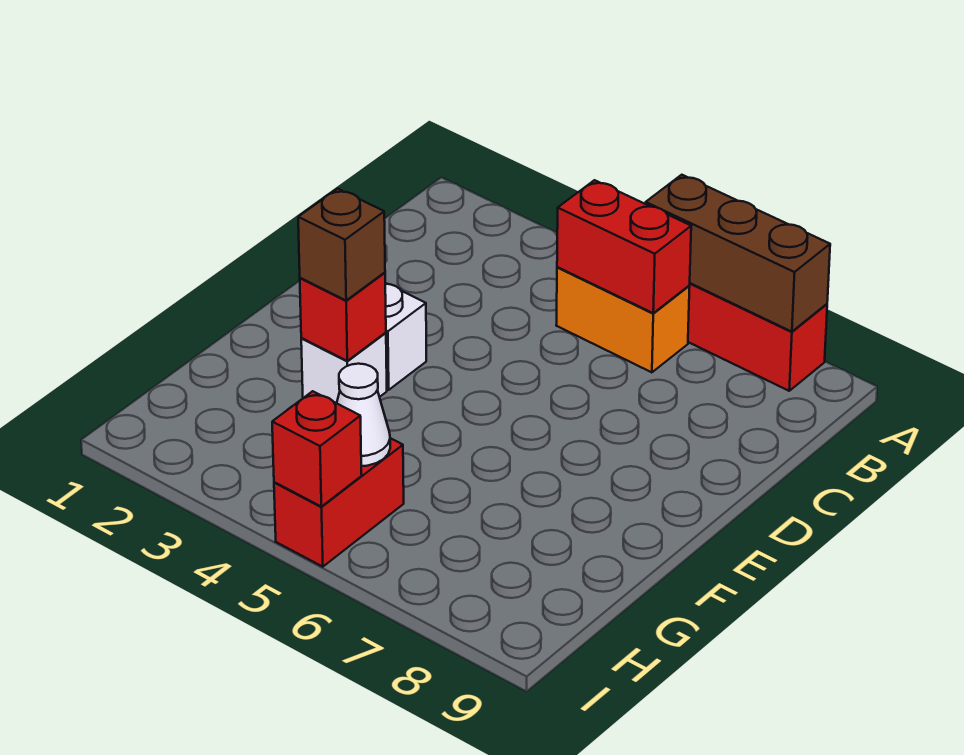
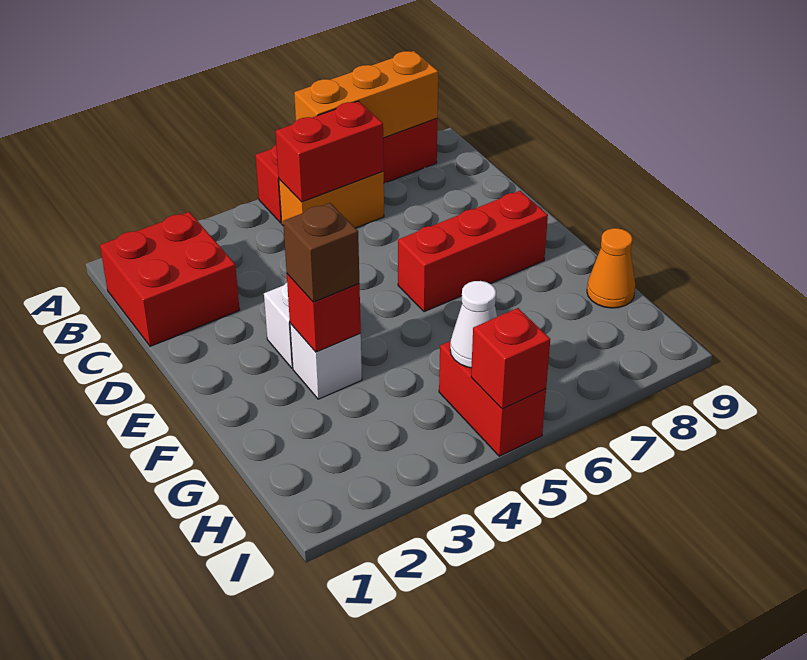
brown brick A6:A8 level 2 -> orange brick A6:A8 level 2
none -> red brick B1:C2 level 1
none -> red brick E6:E8 level 1
none -> orange cone G9 level 1

